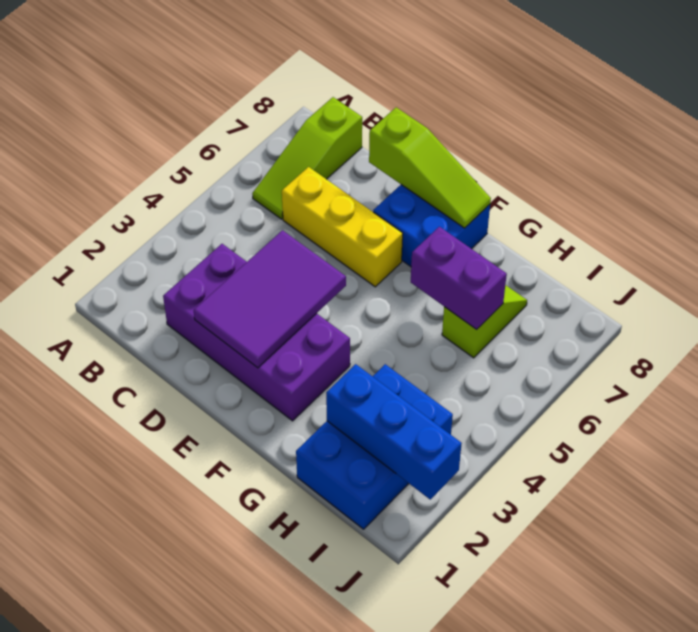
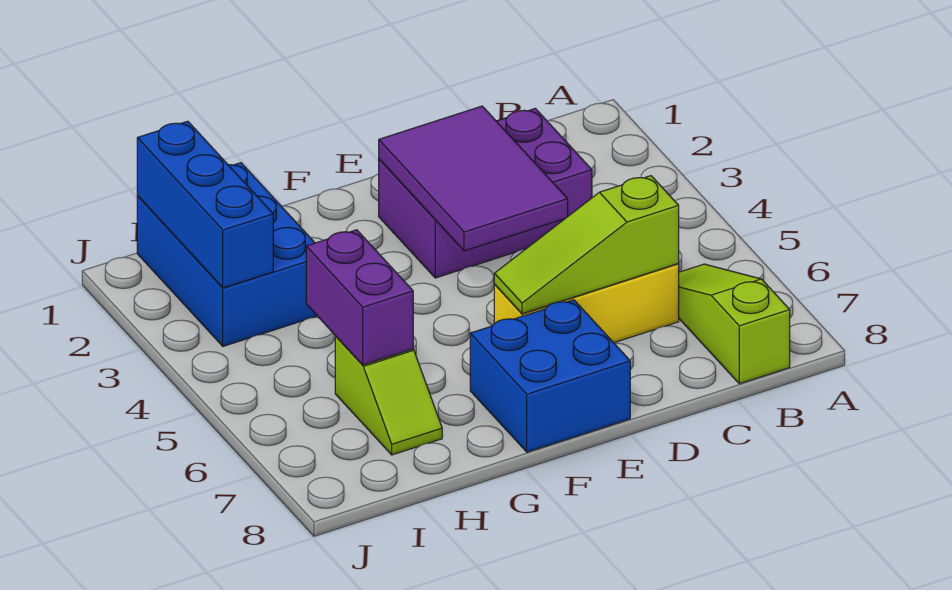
purple brick C2:F3 level 1 -> purple brick C2:E3 level 1
lime slope D8:F8 level 2 top D -> lime slope C6:E6 level 2 top C
purple brick G6:H6 level 2 -> purple brick H5:H6 level 2
blue brick H2:J2 level 2 -> blue brick I1:I3 level 2

